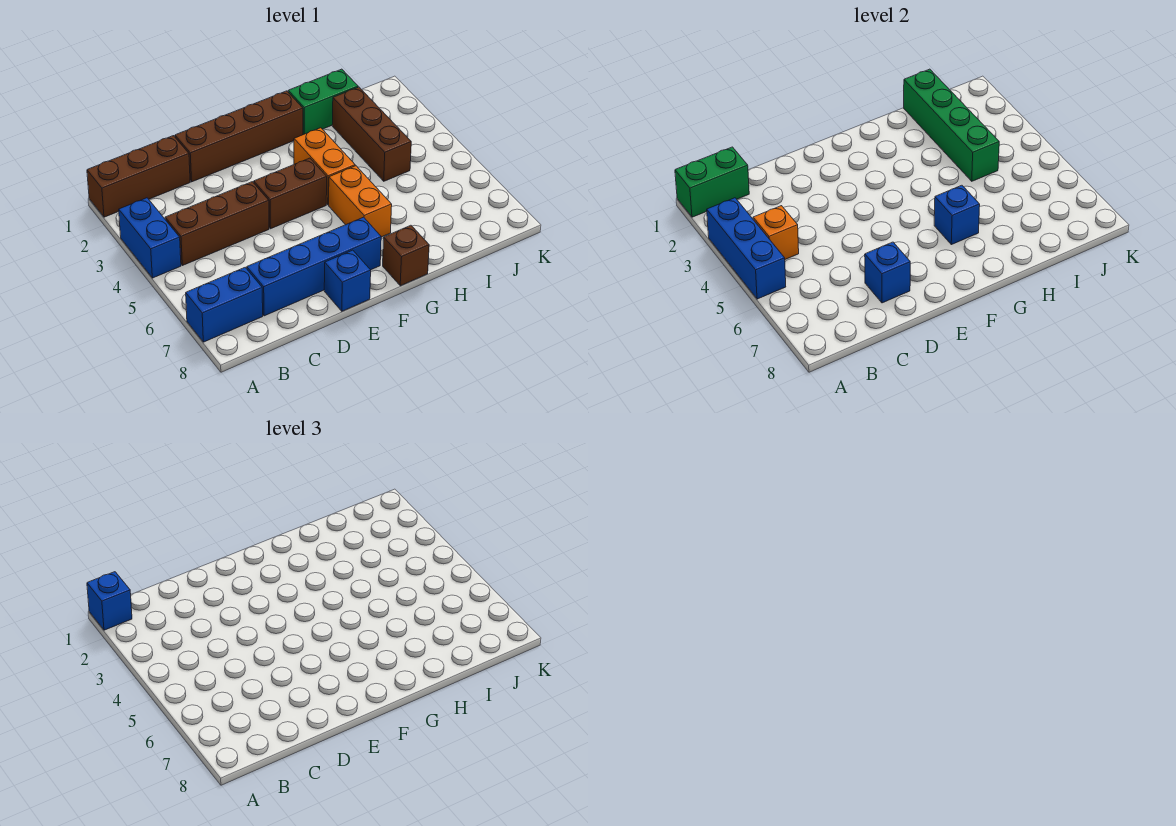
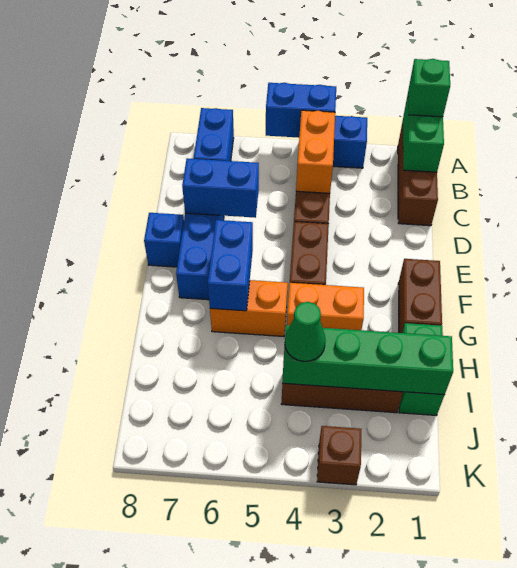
blue brick A1 level 3 -> green brick A1 level 3
blue brick A3:A5 level 2 -> blue brick A4:A5 level 2
orange brick B4 level 2 -> orange brick B4:C4 level 2
brown brick D1:G1 level 1 -> brown brick F1:G1 level 1
blue brick D7 level 2 -> blue brick D6:D7 level 2
blue brick G6 level 2 -> blue brick F6:G6 level 2
brown brick G8 level 1 -> brown brick K3 level 1
none -> green cone I4 level 3

